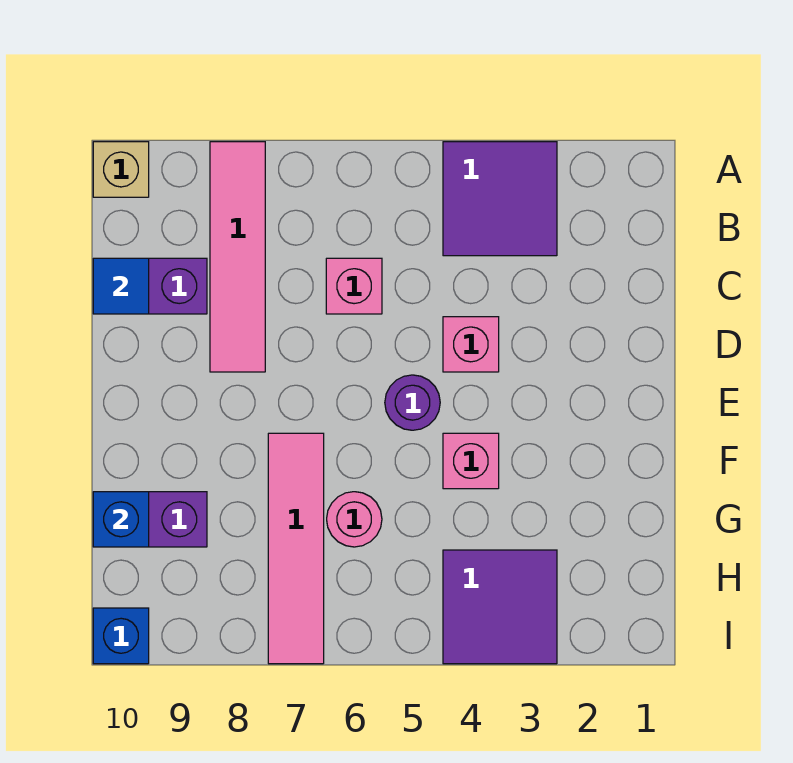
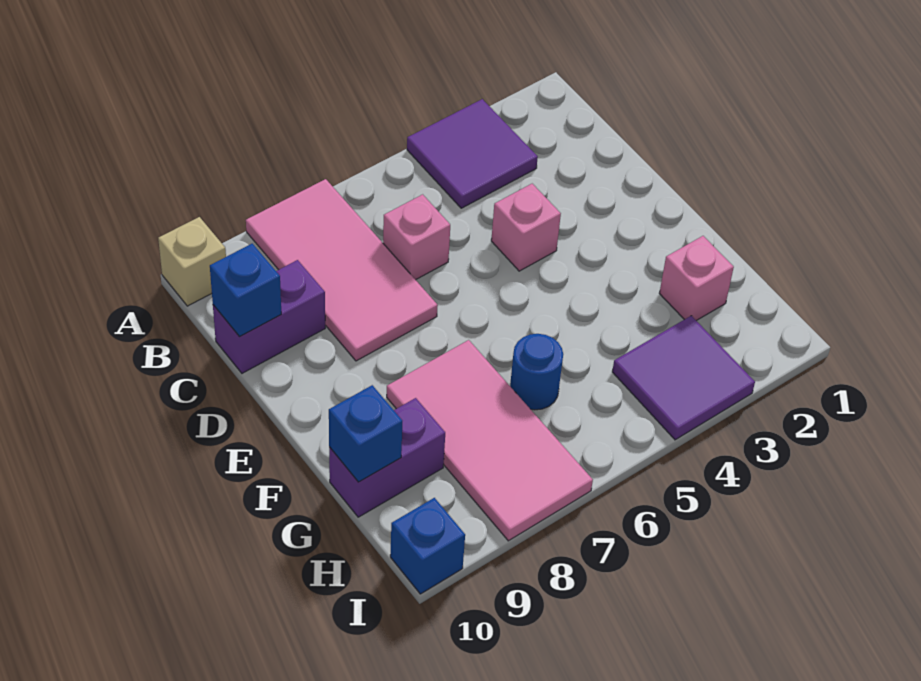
pink tile A8:D8 level 1 -> pink tile A7:D8 level 1
blue tile C10 level 2 -> blue brick C10 level 2
purple round brick E5 level 1 -> none
pink brick F4 level 1 -> pink brick G2 level 1
pink tile F7:I7 level 1 -> pink tile F7:I8 level 1
pink round brick G6 level 1 -> blue round brick G6 level 1

